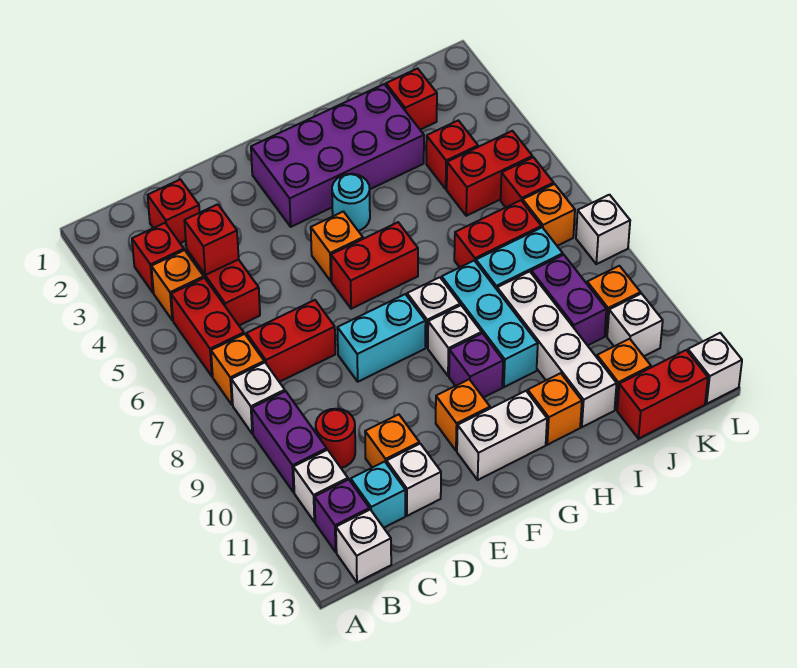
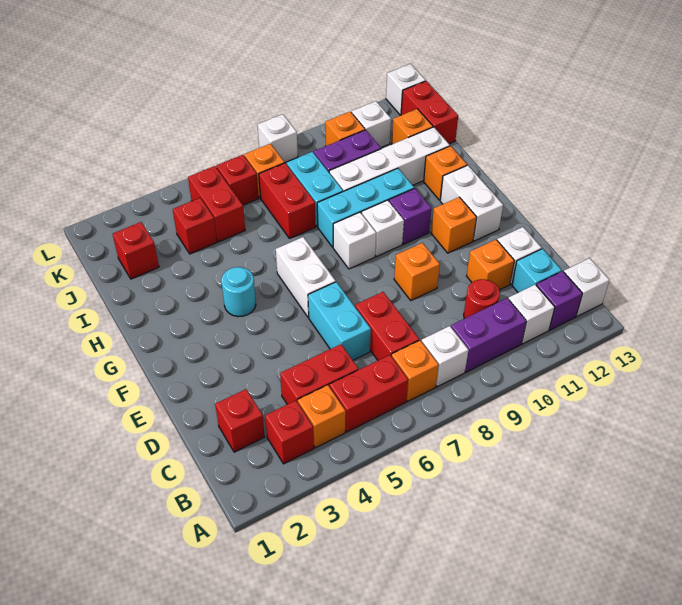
red brick C4 level 2 -> none
cyan brick E8:F8 level 1 -> cyan brick D6:E6 level 1
purple brick F2:I3 level 1 -> none
orange brick F5 level 1 -> orange brick E9 level 1
red brick F6:G6 level 1 -> white brick F6:G6 level 1

